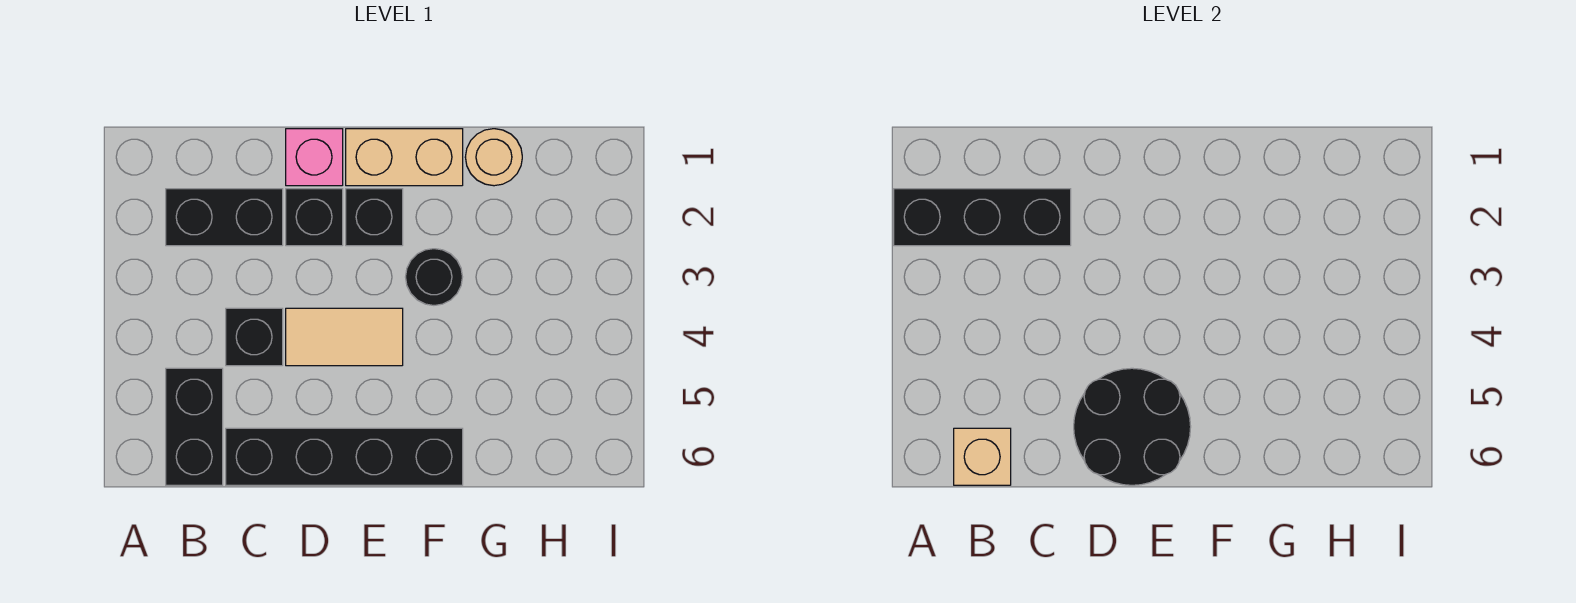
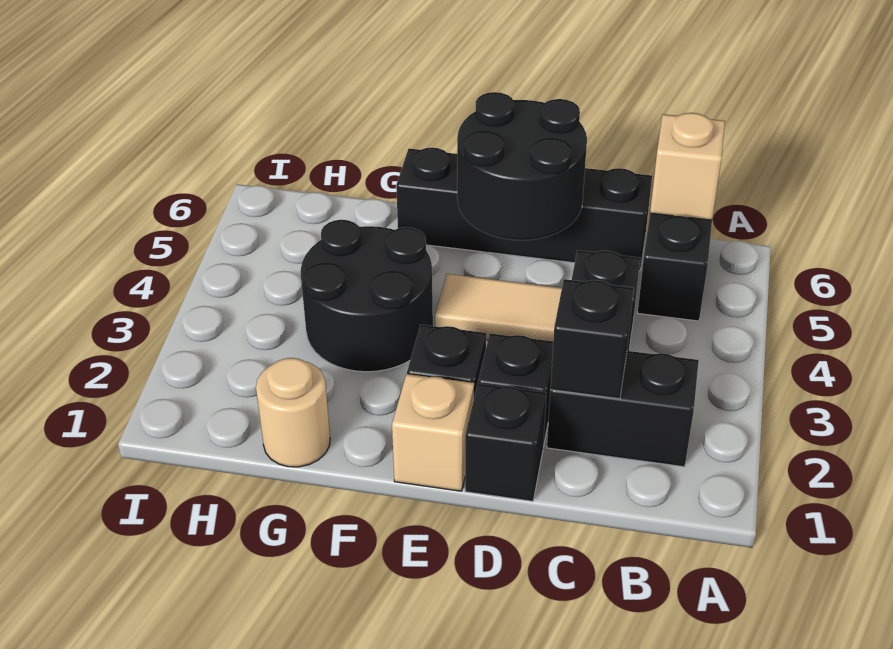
black brick A2:C2 level 2 -> black brick C2 level 2
pink brick D1 level 1 -> black brick D1 level 1
tan brick E1:F1 level 1 -> tan brick E1 level 1
black round brick F3 level 1 -> black round brick F3:G4 level 1

